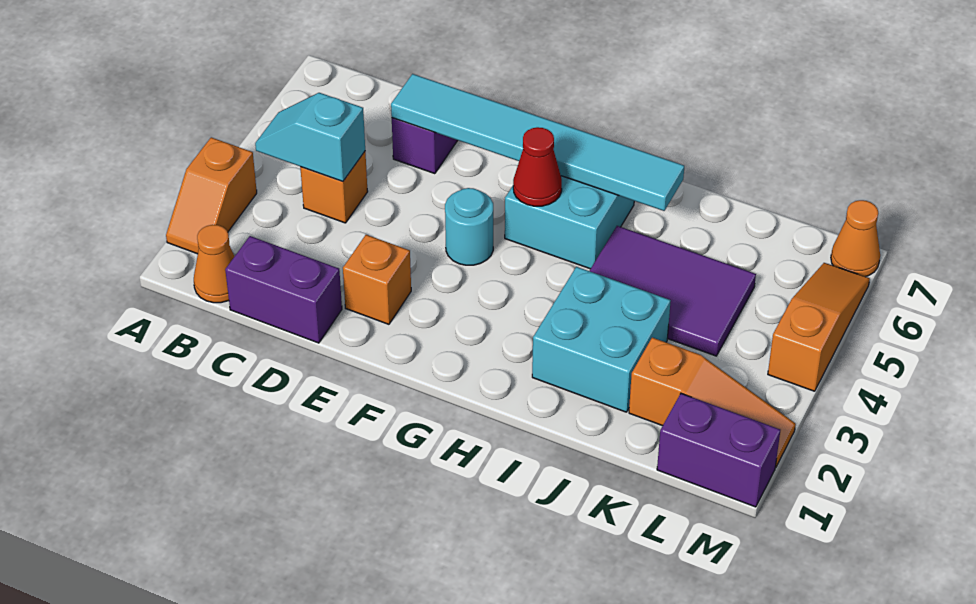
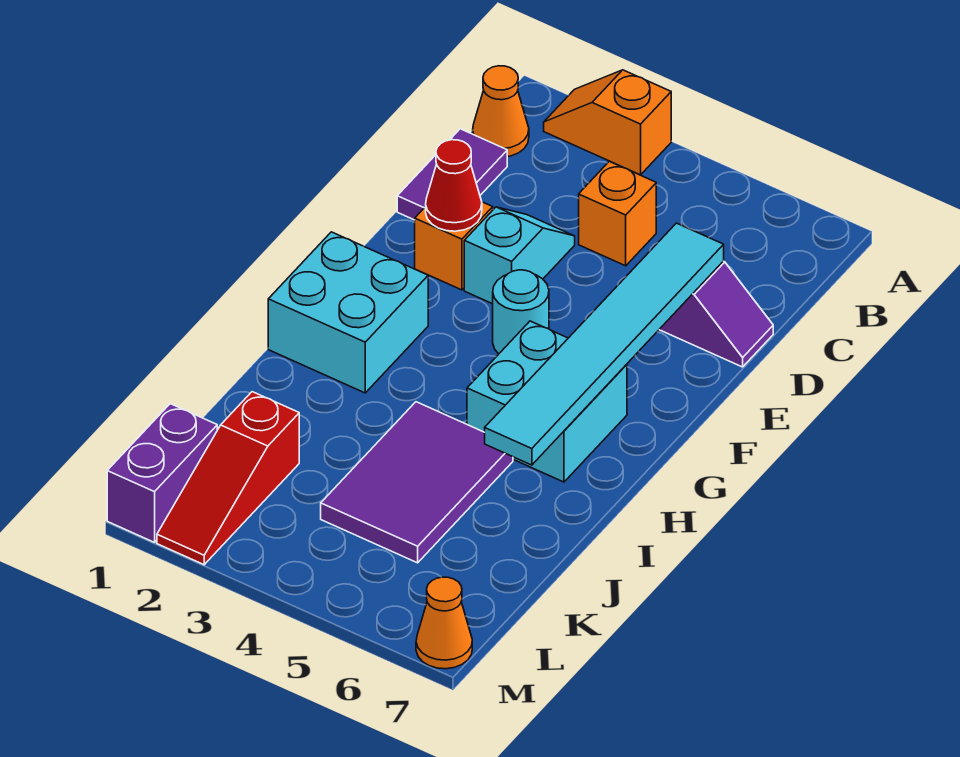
cyan slope B4:C4 level 2 top C -> cyan slope D3:E3 level 1 top E
purple brick C1:D1 level 1 -> purple tile C1:D1 level 1
red cone G5 level 2 -> red cone E2 level 2
cyan brick I2:J3 level 1 -> cyan brick G1:H2 level 1
orange slope K2:M2 level 1 top K -> red slope K2:M2 level 1 top K
orange slope M4:M6 level 1 top 4 -> none

